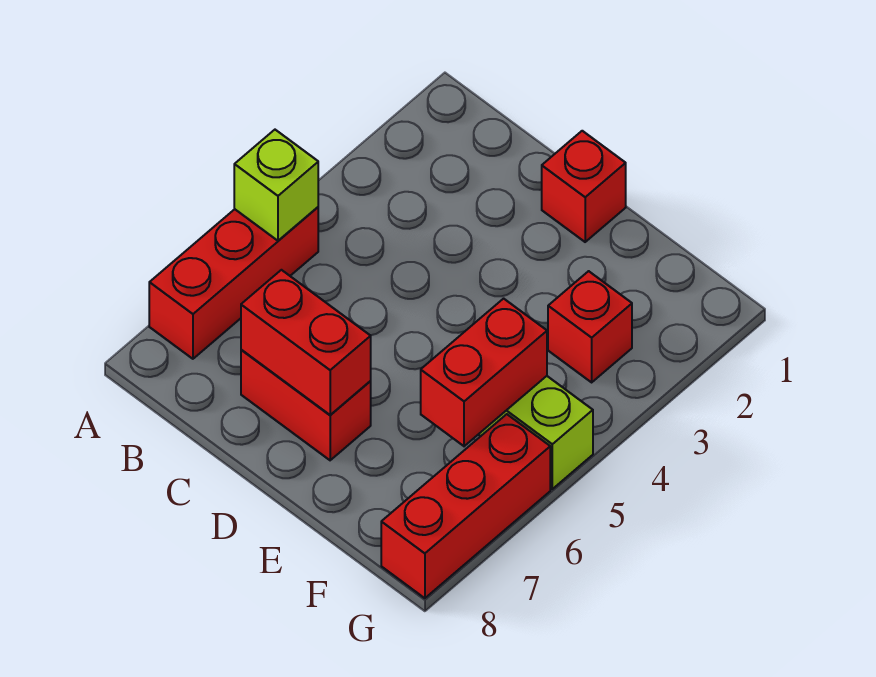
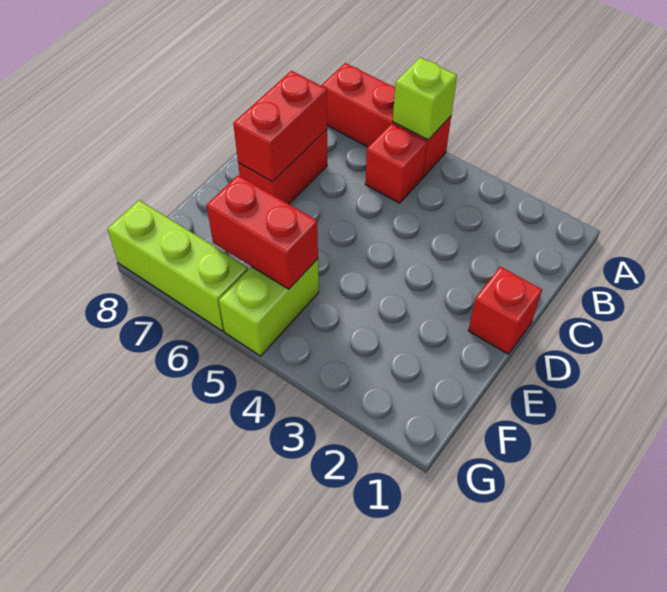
red brick F3 level 1 -> red brick B5 level 1
red brick G6:G8 level 1 -> lime brick G6:G8 level 1

